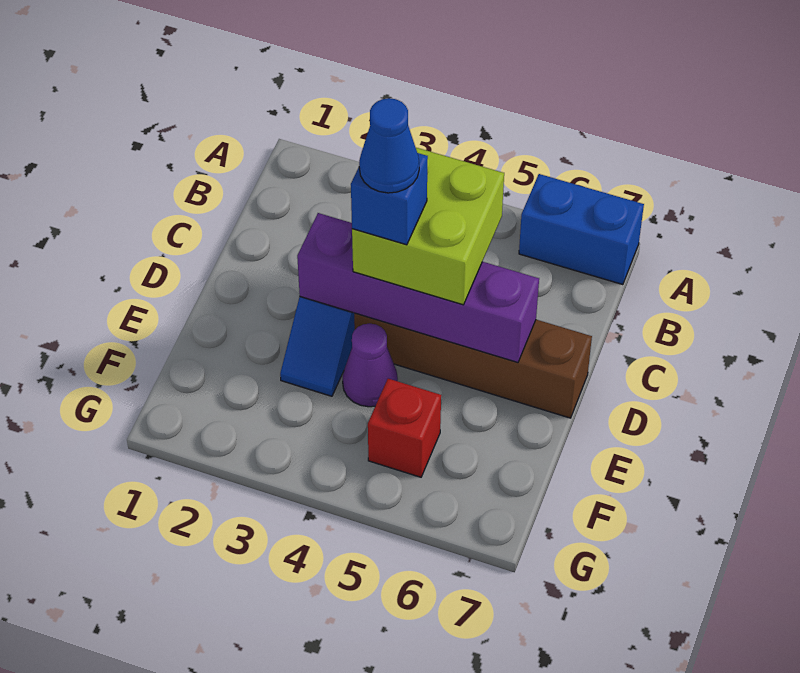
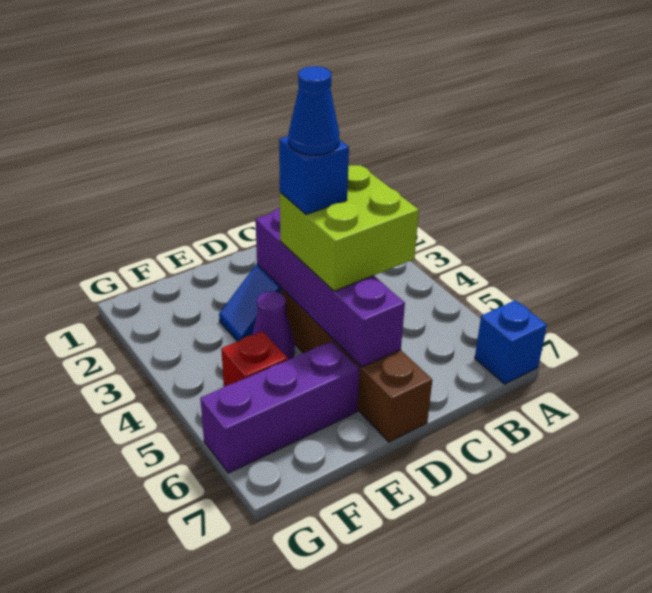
blue brick A6:A7 level 1 -> blue brick A7 level 1
none -> purple brick E6:G6 level 1

